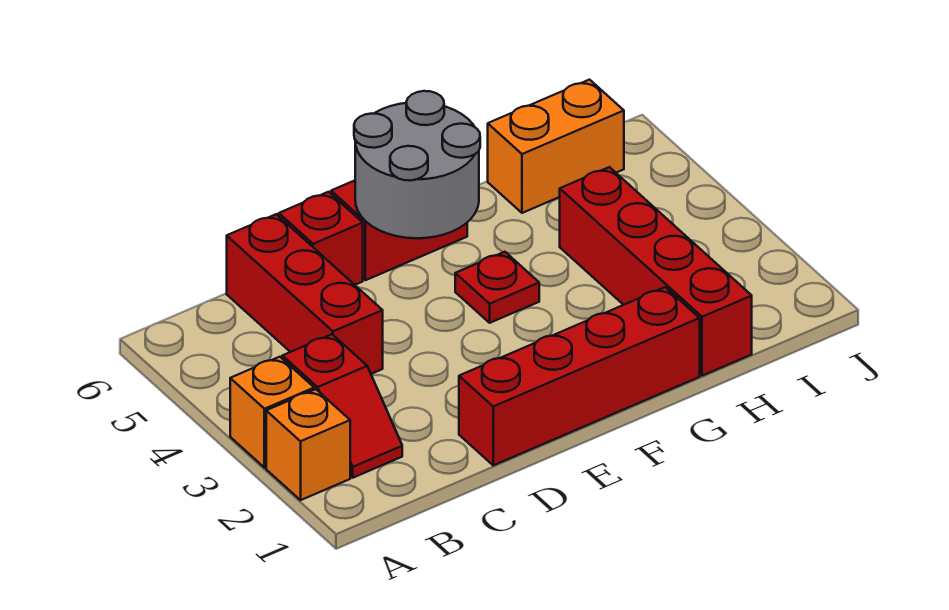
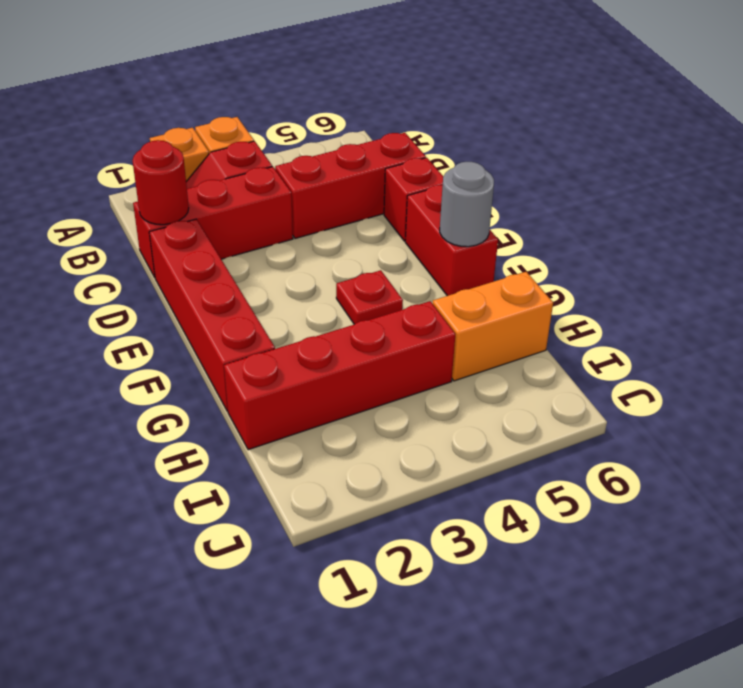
none -> red brick C1:C3 level 1
none -> red round brick C1 level 2
grey round brick E5:F6 level 2 -> grey round brick F6 level 2
orange brick H6:I6 level 1 -> orange brick H5:H6 level 1

